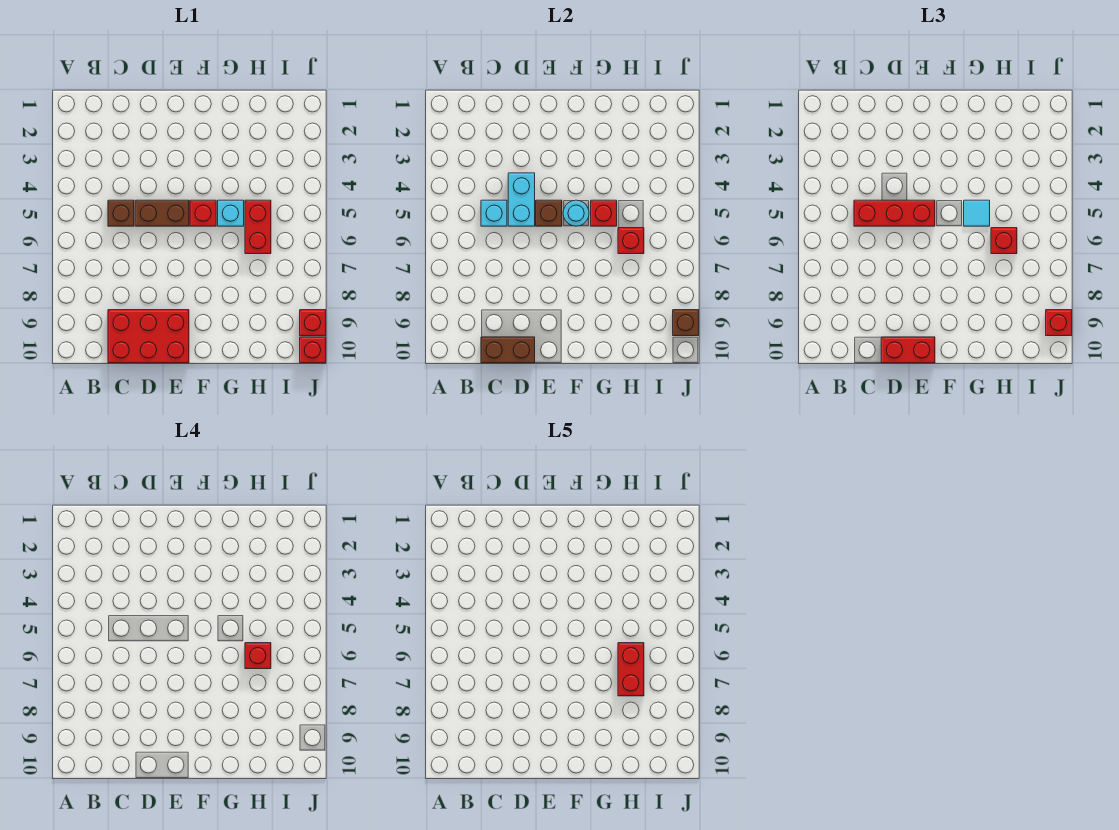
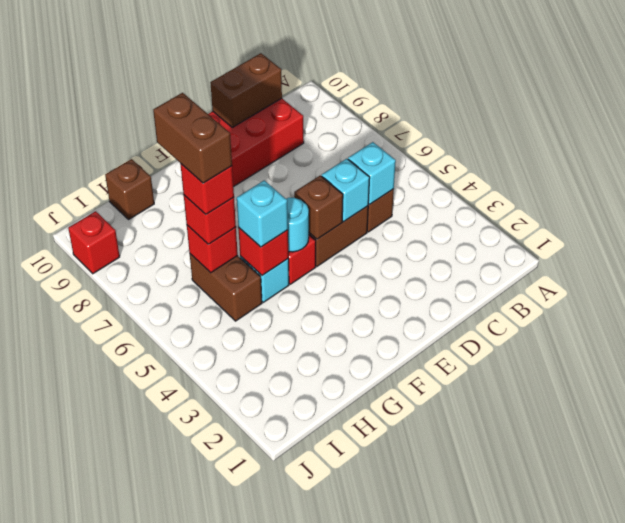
red brick C5:E5 level 3 -> none
cyan brick D4:D5 level 2 -> cyan brick D5 level 2
red brick D10:E10 level 3 -> none
cyan tile G5 level 3 -> cyan brick G5 level 3
red brick H5:H6 level 1 -> brown brick H5:H6 level 1
red brick H6:H7 level 5 -> brown brick H6:H7 level 5
brown brick J9 level 2 -> brown brick H10 level 1
red brick J9 level 3 -> none
red brick J10 level 1 -> none

